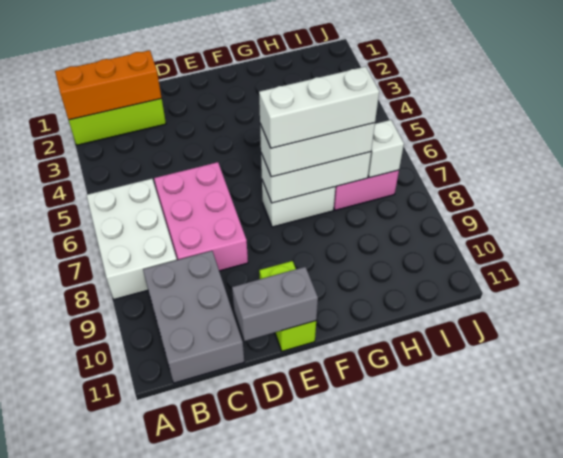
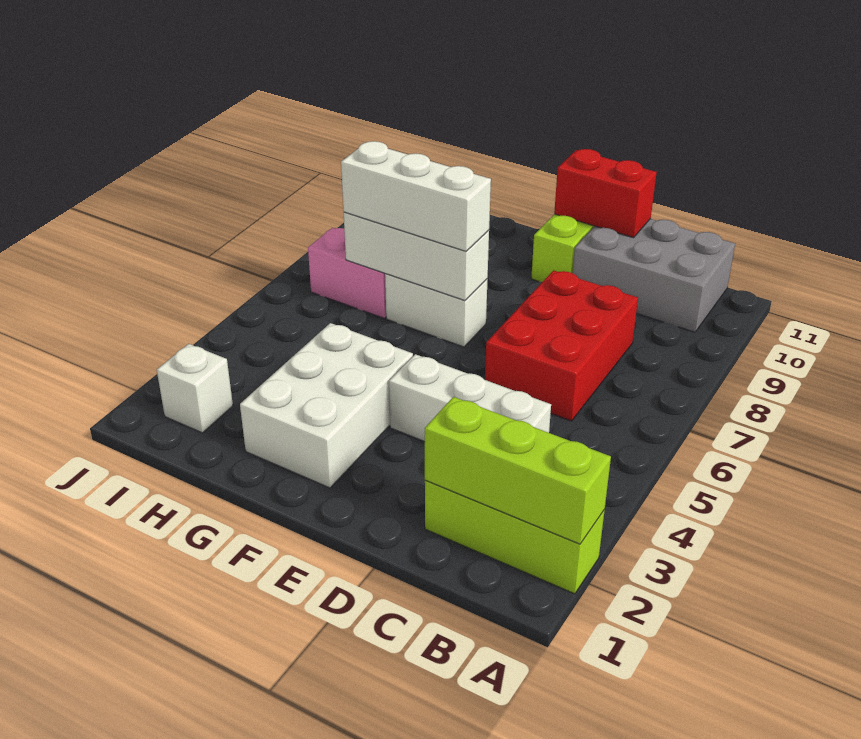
orange brick A2:C2 level 2 -> lime brick A2:C2 level 2
white brick A6:B8 level 1 -> white brick F2:G4 level 1
grey brick B9:C11 level 1 -> grey brick B10:D11 level 1
pink brick C6:D8 level 1 -> red brick C6:D8 level 1
grey brick D11:E11 level 2 -> red brick D11:E11 level 2
white brick F7:H7 level 4 -> white brick C4:E4 level 1
white brick I7 level 2 -> white brick I2 level 1

